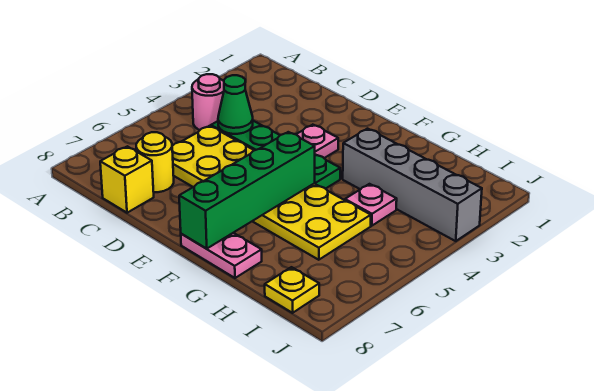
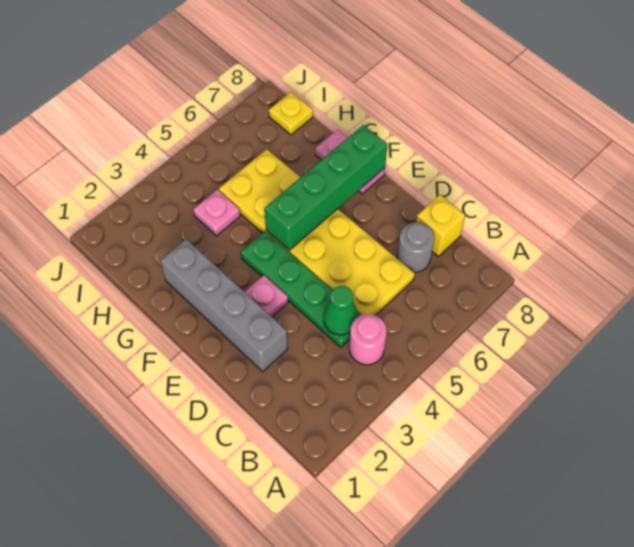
yellow round brick C7 level 1 -> grey round brick C7 level 1
grey brick G3:J3 level 1 -> grey brick D2:G2 level 1

